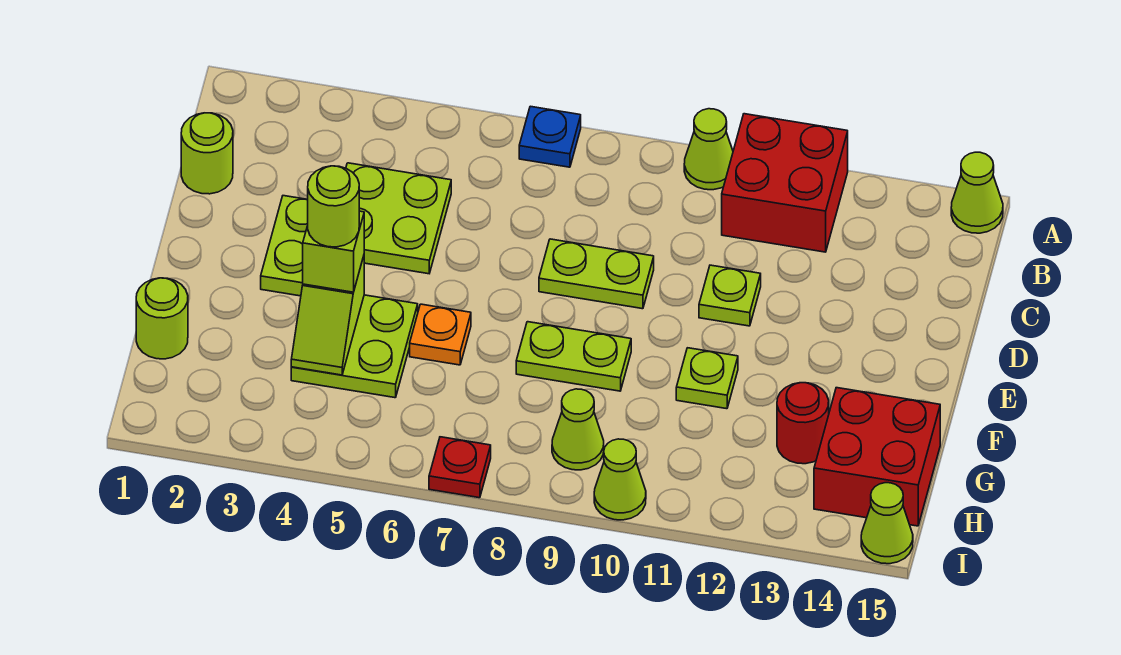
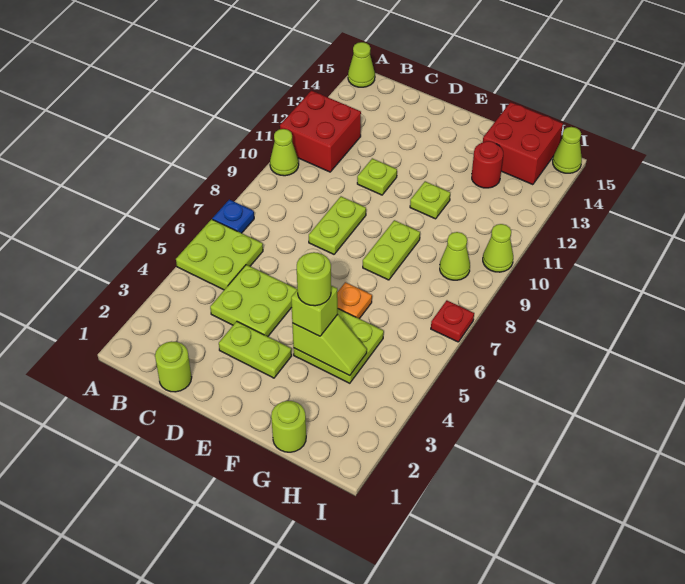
none -> lime plate A5:B6 level 1

